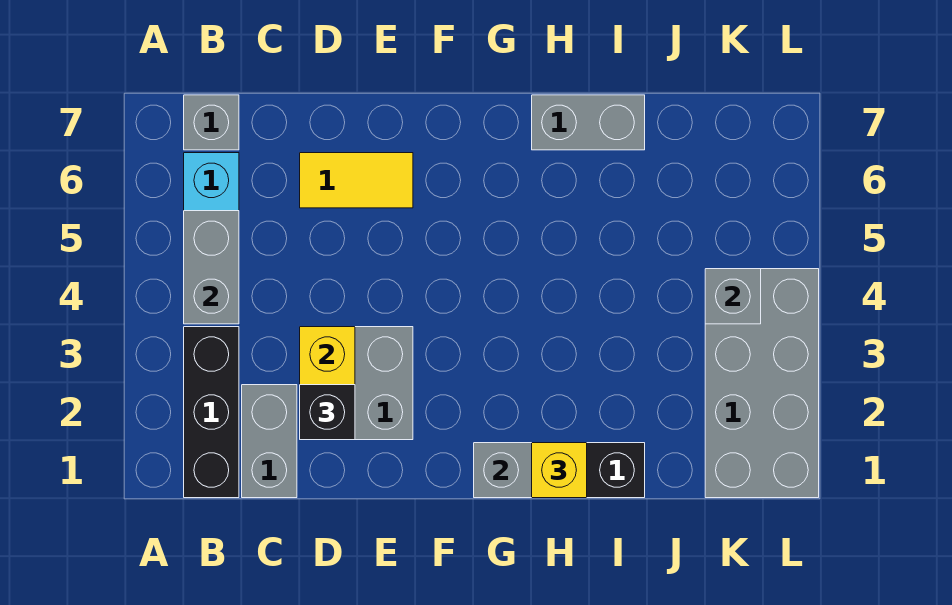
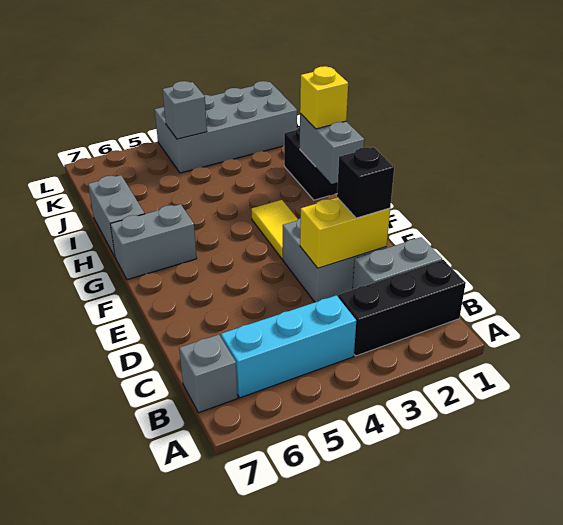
grey brick B4:B5 level 2 -> grey brick G6:G7 level 1
yellow tile D6:E6 level 1 -> yellow tile F3:G3 level 1

